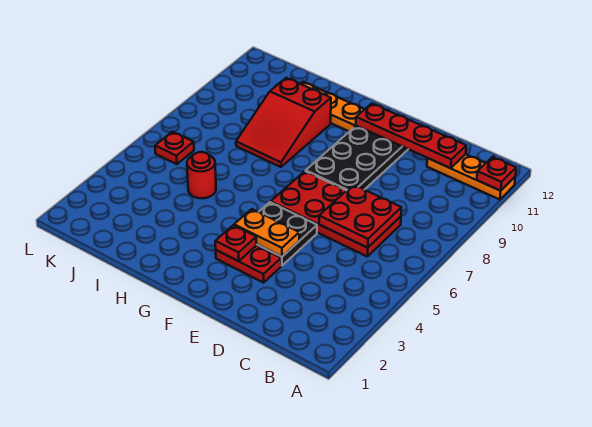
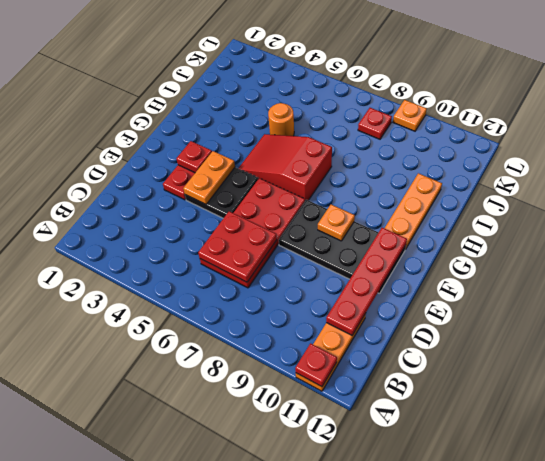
none -> orange plate F9 level 2
red slope H8:I10 level 1 top 10 -> red slope G5:H7 level 1 top 7
red round brick I5 level 1 -> orange round brick I5 level 1
red plate K6 level 1 -> red plate K8 level 1
none -> orange plate L9 level 1

